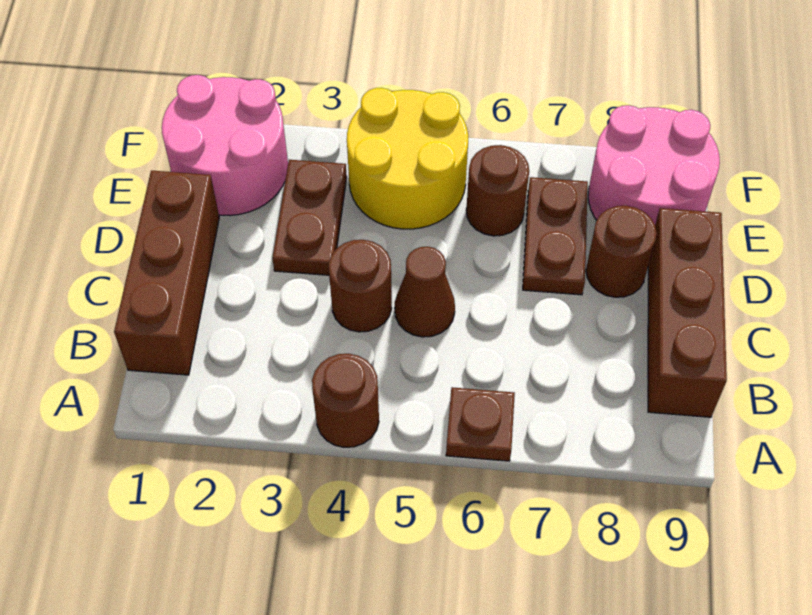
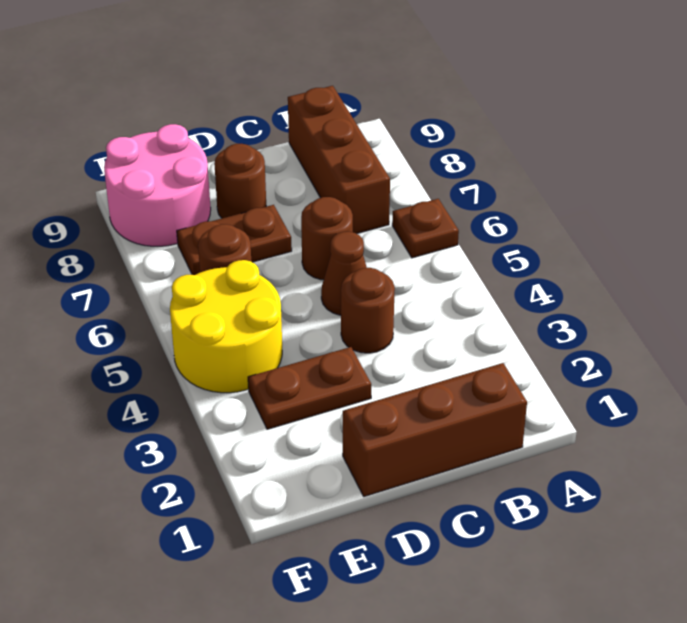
brown round brick A4 level 1 -> brown round brick C6 level 1
brown brick B9:D9 level 1 -> brown brick B7:B9 level 1
pink round brick E1:F2 level 1 -> none

